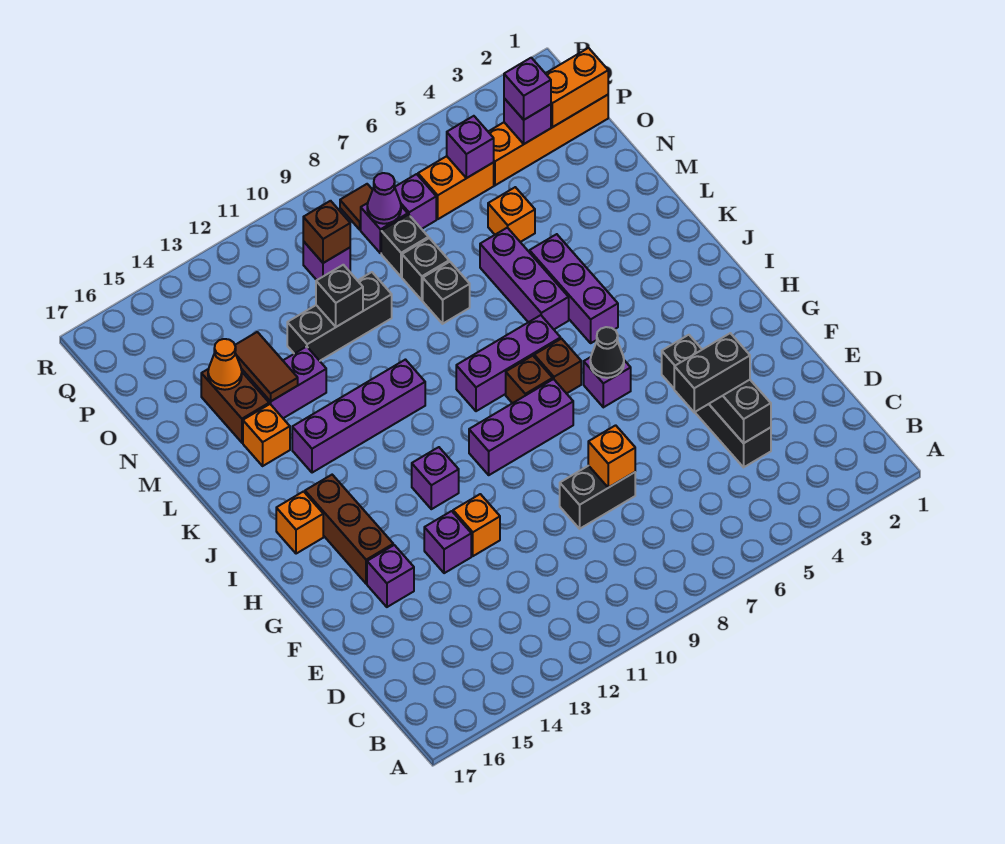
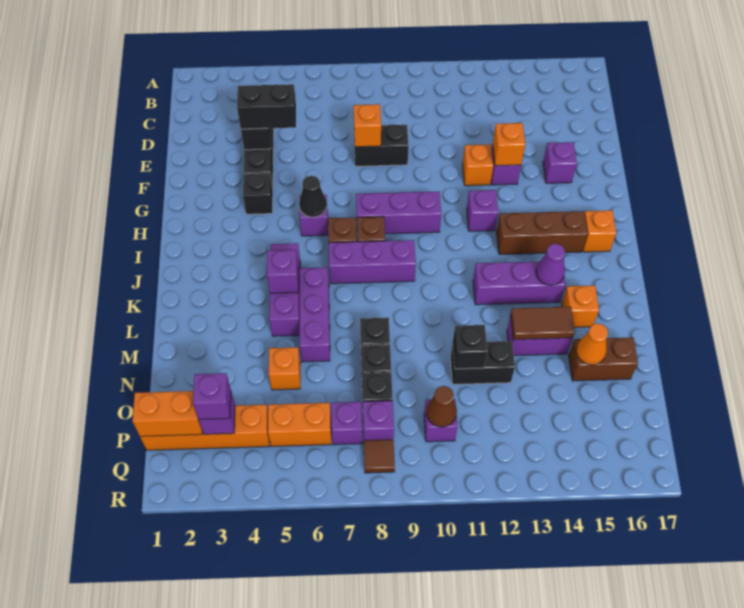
none -> orange brick F13 level 2
brown brick G15:I15 level 1 -> brown brick I13:I15 level 1
purple brick K11:K14 level 1 -> purple brick K12:K14 level 1
brown tile M14:N14 level 2 -> brown tile M13:M14 level 2
brown brick M15:N15 level 1 -> brown brick N15:N16 level 1
black brick N10:N12 level 1 -> black brick N11:N12 level 1
purple brick P5 level 2 -> purple brick K5 level 2
purple cone P8 level 2 -> purple cone K14 level 2
brown brick P10 level 2 -> brown cone P10 level 2

